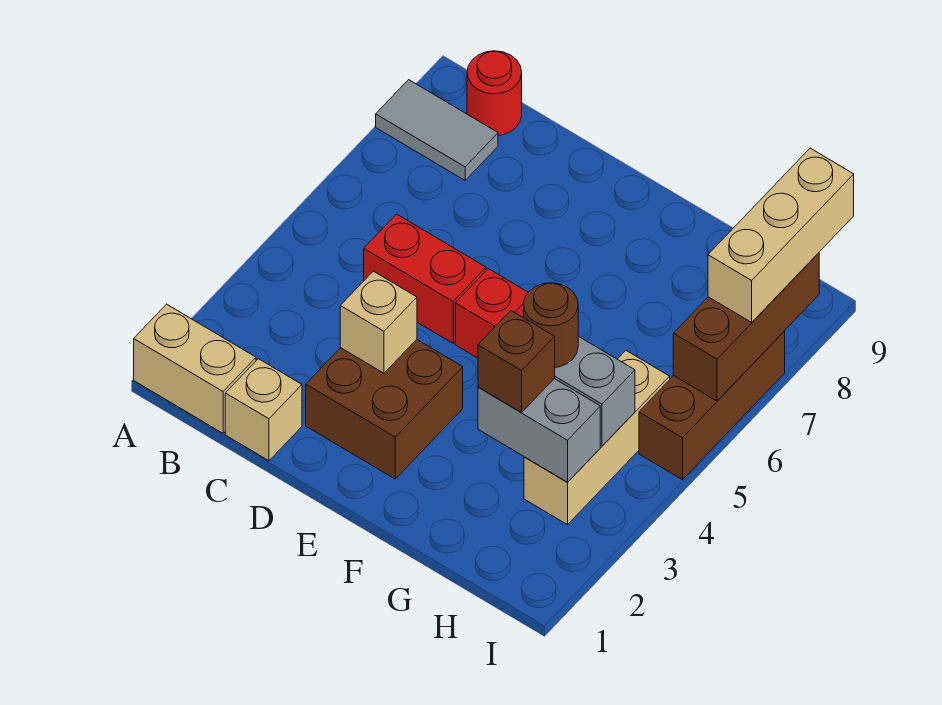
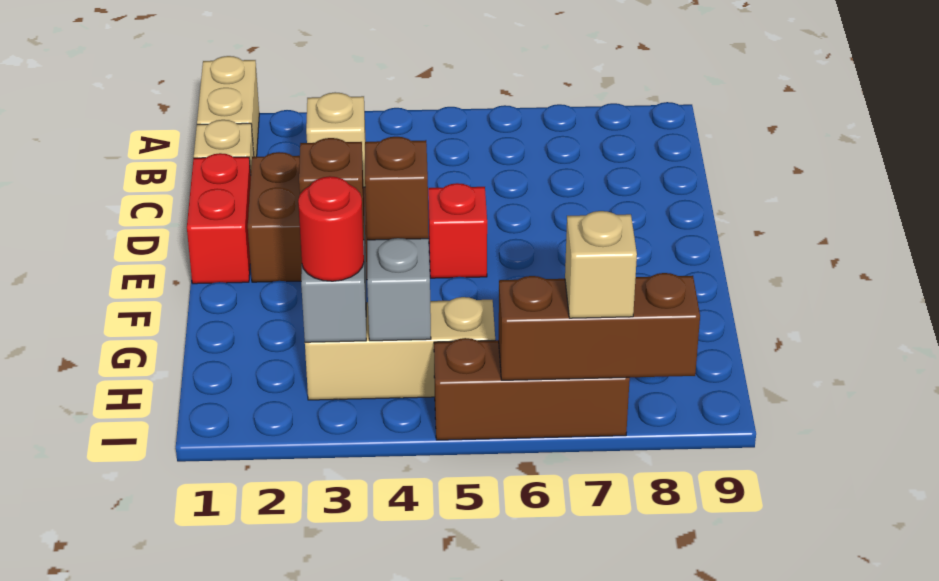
grey tile A8:B8 level 1 -> none
red round brick B9 level 1 -> red round brick H3 level 3
red brick C5:D5 level 1 -> red brick D1:E1 level 1
brown round brick G4 level 3 -> brown brick G4 level 3
tan brick I7:I9 level 3 -> tan brick I7 level 3

